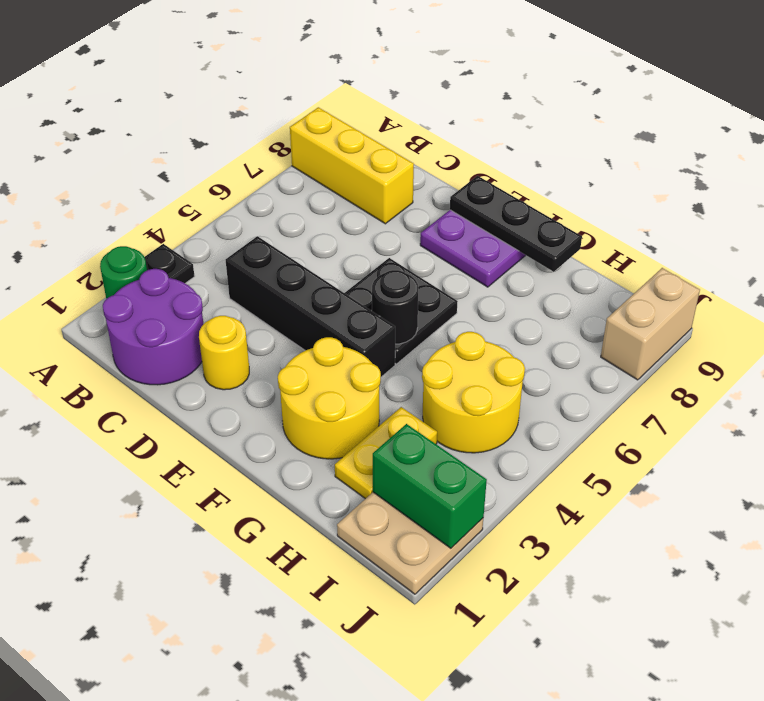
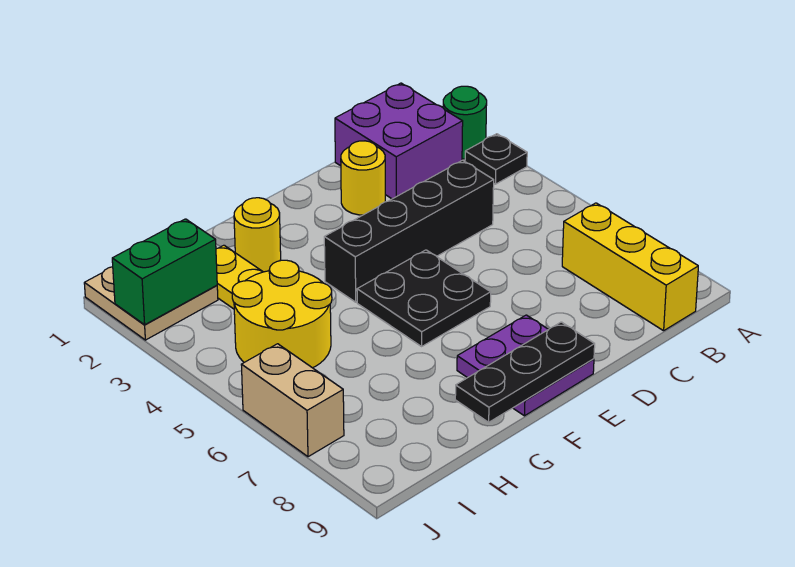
yellow brick A8:C8 level 1 -> yellow brick B7:B9 level 1
purple round brick B1:C2 level 1 -> purple brick B1:C2 level 1
yellow round brick F2:G3 level 1 -> yellow round brick G2 level 1
black round brick F5 level 2 -> none
tan brick J8:J9 level 1 -> tan brick J6:J7 level 1

